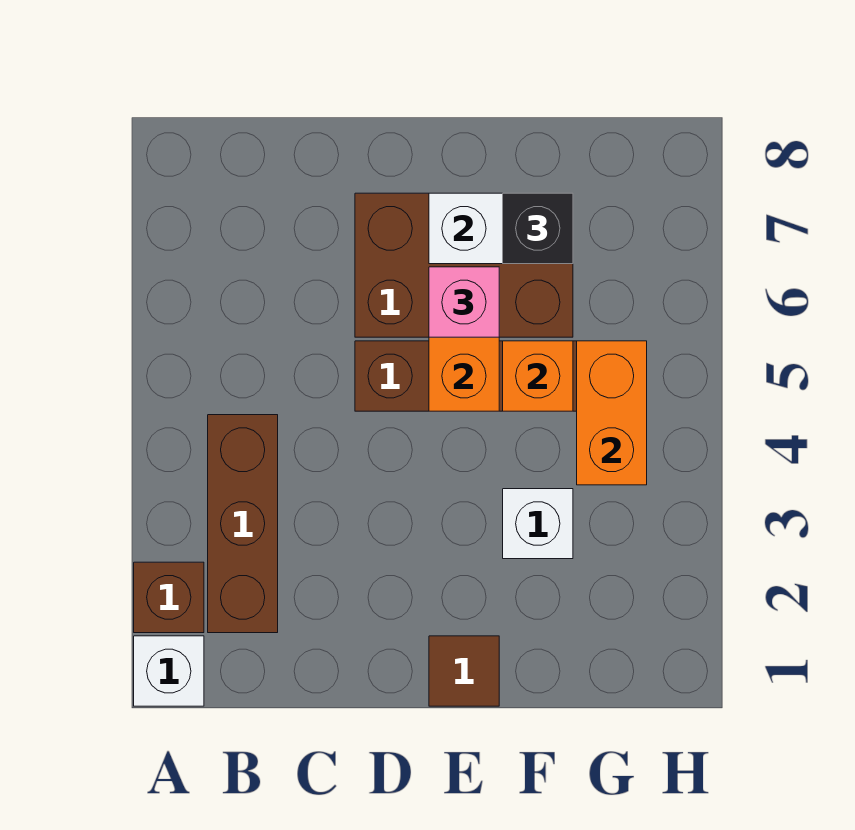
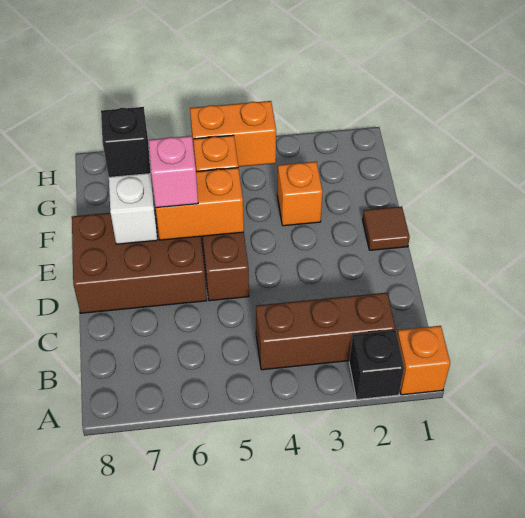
white brick A1 level 1 -> orange brick A1 level 1
brown brick A2 level 1 -> black brick A2 level 1
brown brick D6:F7 level 1 -> brown brick D6:E8 level 1
white brick F3 level 1 -> orange brick F3 level 1

